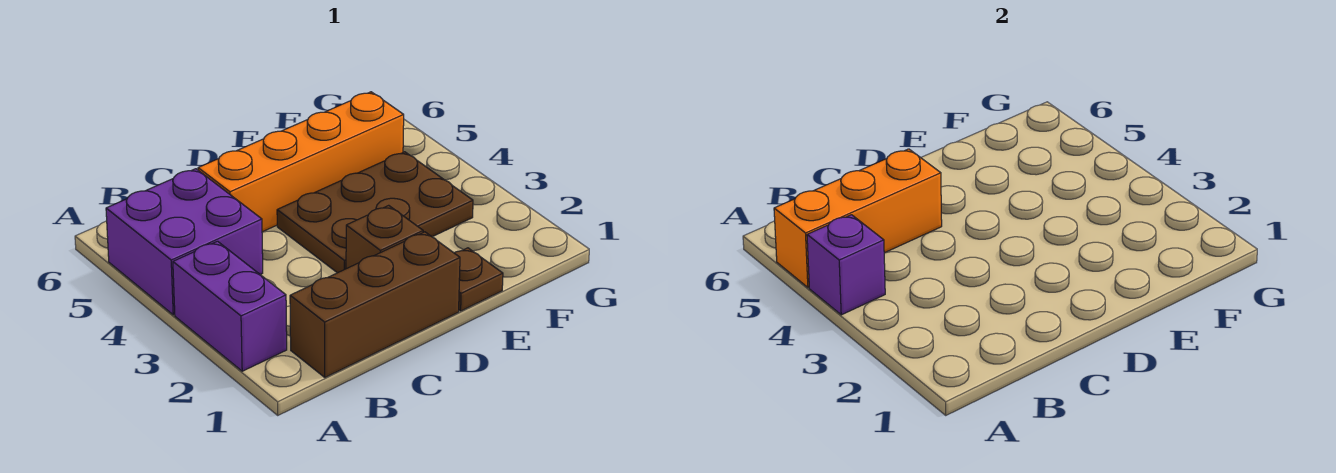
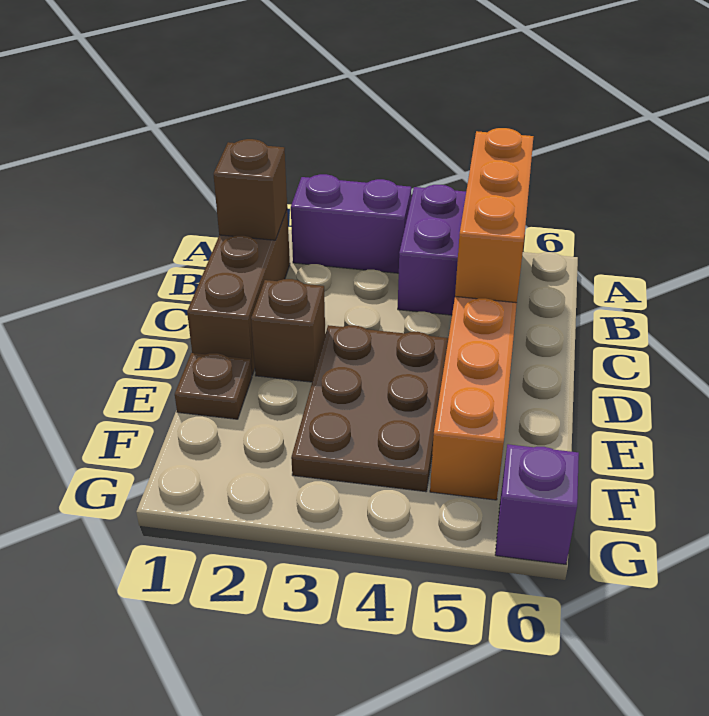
purple brick A4 level 2 -> purple brick G6 level 1
none -> brown brick B1 level 2

